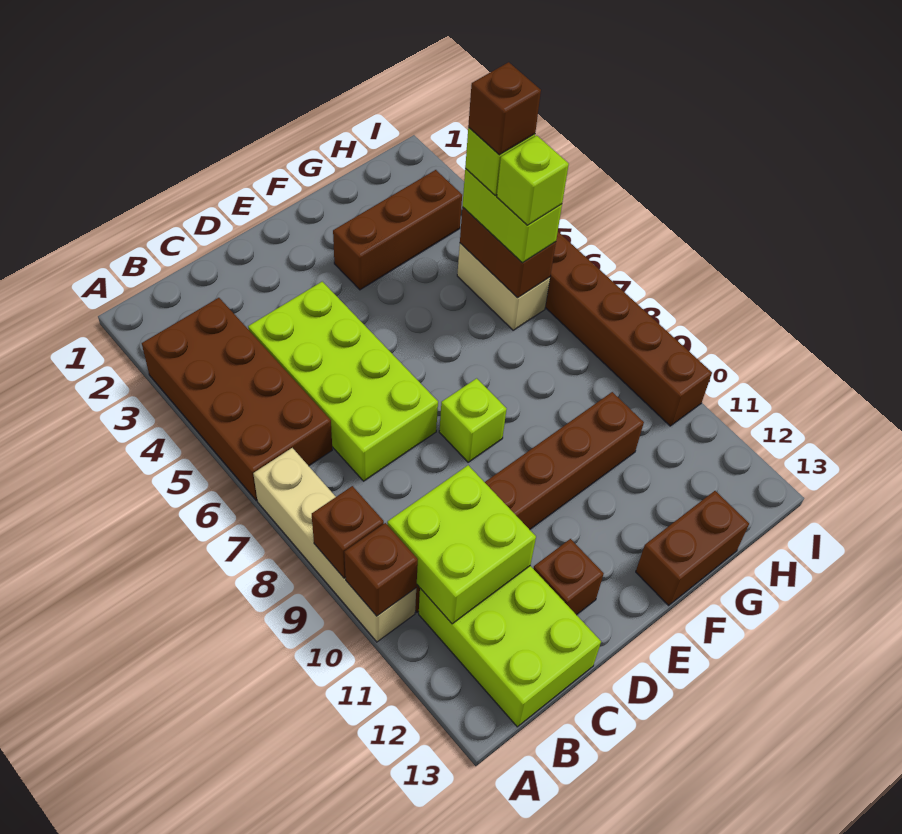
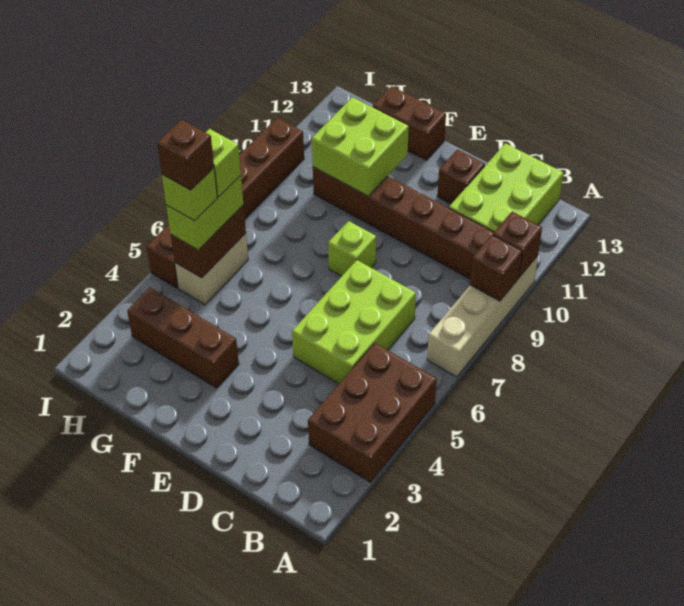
brown brick A3:B6 level 1 -> brown brick A3:B5 level 1
lime brick B10:C11 level 2 -> lime brick F10:G11 level 2
lime brick C4:D7 level 1 -> lime brick C5:D7 level 1

